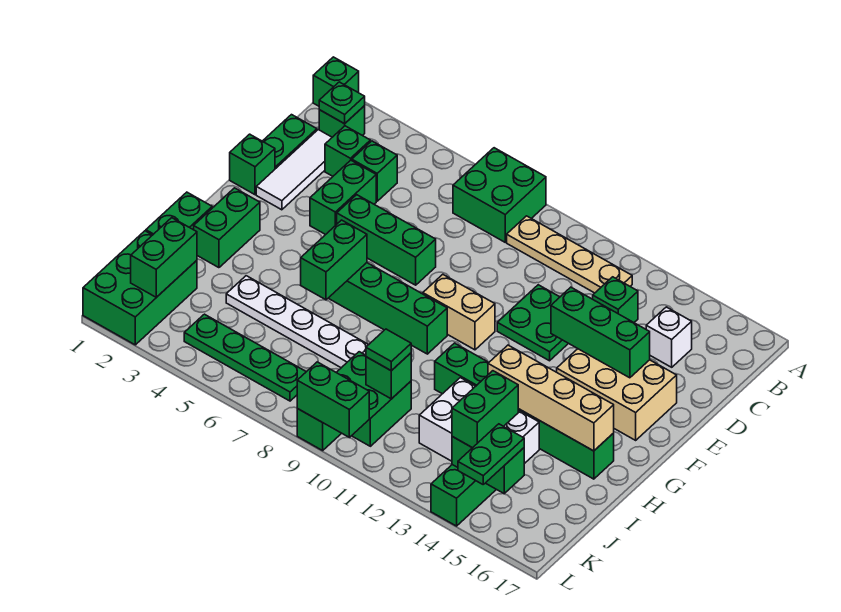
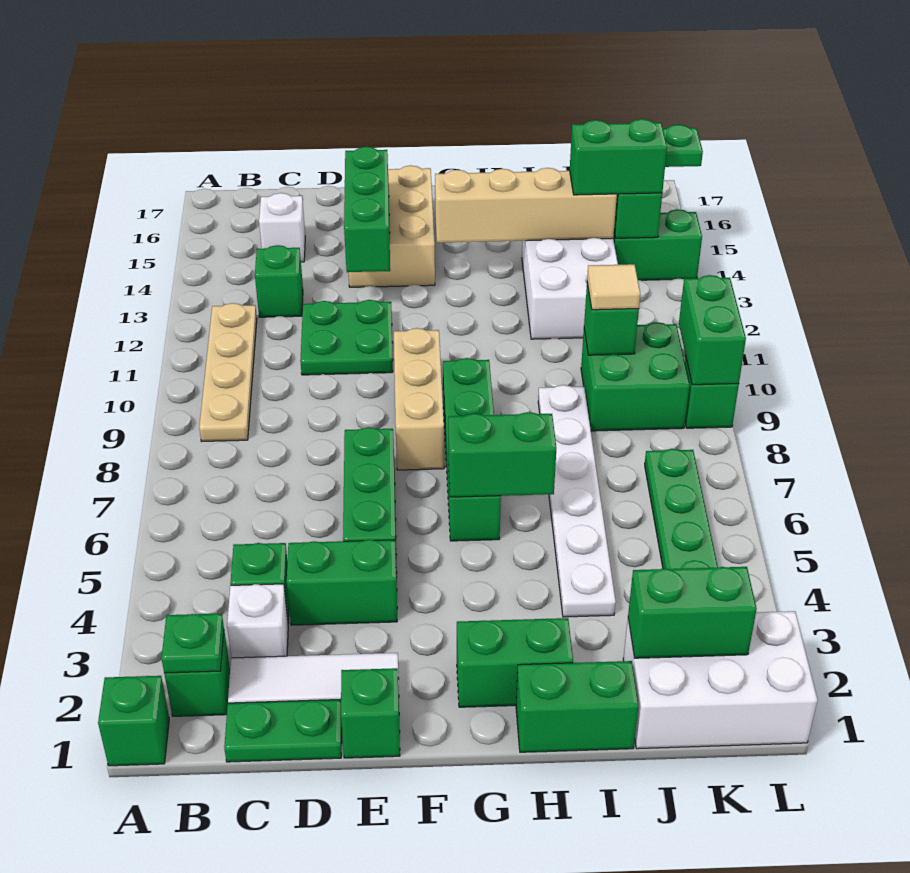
green brick A7:B8 level 1 -> none
green brick C3 level 1 -> white brick C3 level 1
tan brick F9:F10 level 1 -> tan brick F8:F10 level 1
green brick H11:H16 level 1 -> none
tan brick H13:H16 level 2 -> tan brick G14:J14 level 2
green brick J1:L2 level 1 -> white brick J1:L2 level 1
green tile J10 level 3 -> tan tile J10 level 3

